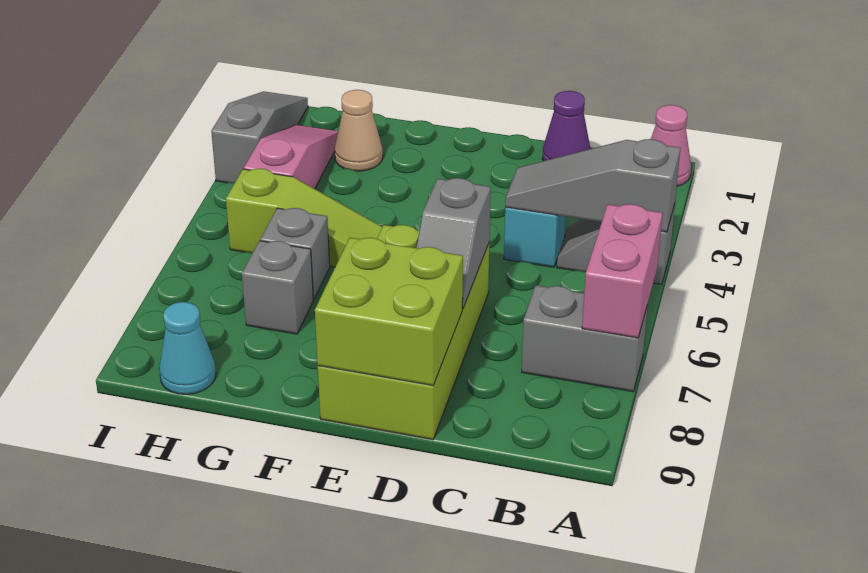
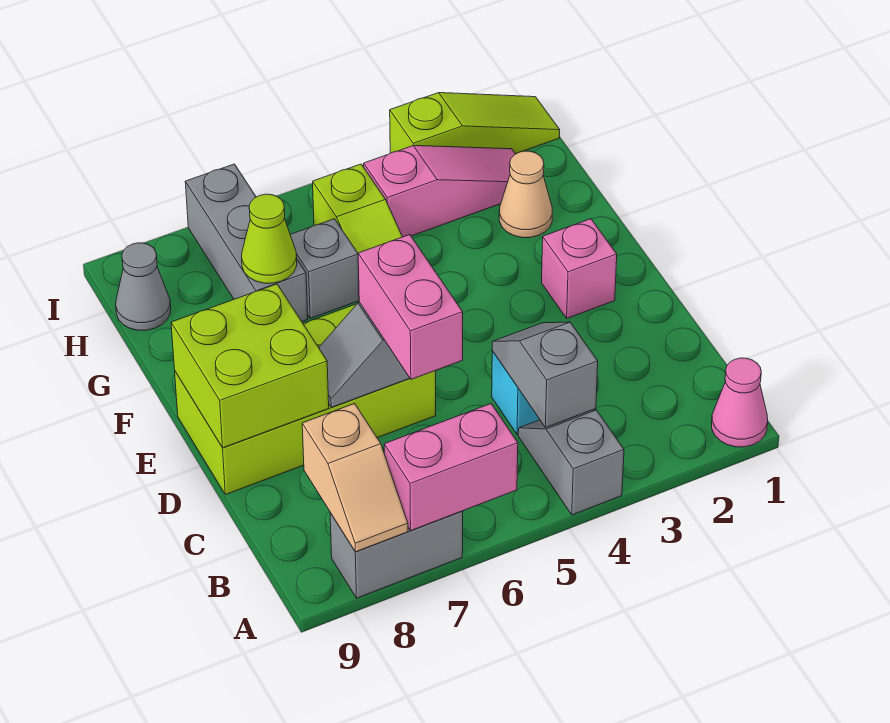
grey slope A4:C4 level 2 top A -> grey slope B4:C4 level 2 top B
grey brick A7:B7 level 1 -> grey brick A7:A8 level 1
none -> tan slope A8:B8 level 2 top B
purple cone C1 level 1 -> none
none -> pink brick C6:D6 level 3
none -> pink brick E2 level 1
grey brick G7 level 1 -> grey brick G7:I7 level 1
none -> lime cone G7 level 2
cyan cone H9 level 1 -> grey cone H9 level 1
grey slope I1:I3 level 1 top 3 -> lime slope I1:I3 level 1 top 3

